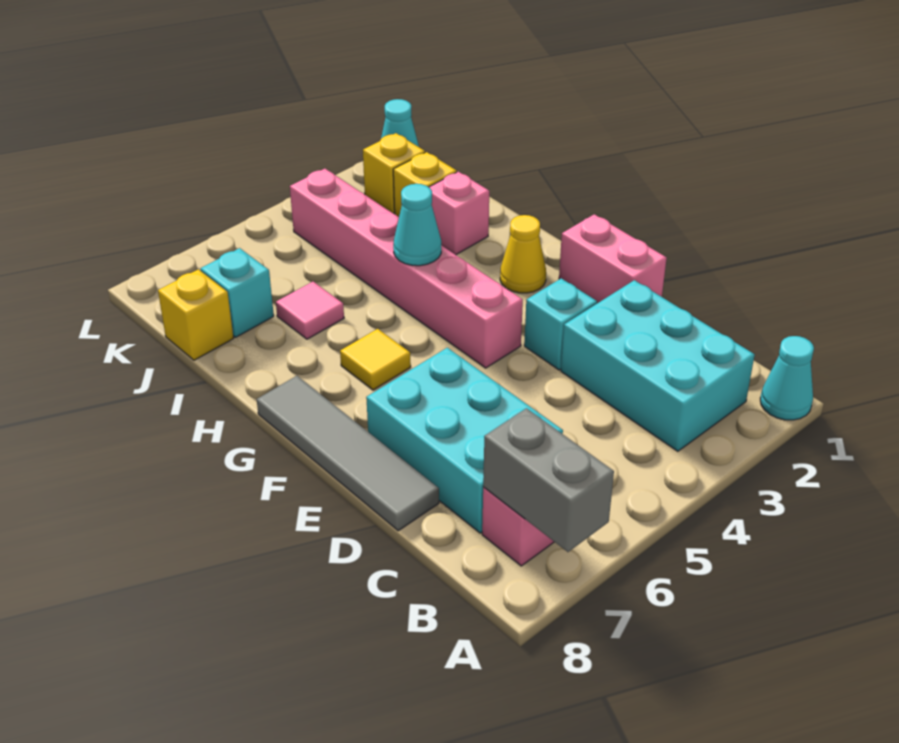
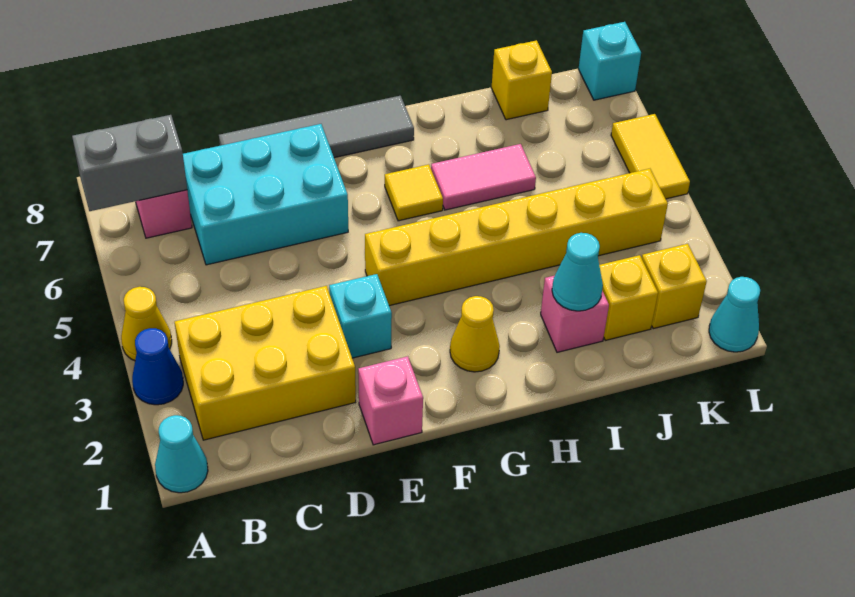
none -> blue cone A3 level 1
none -> yellow cone A4 level 1
cyan brick B2:D3 level 1 -> yellow brick B2:D3 level 1
pink brick E1:F1 level 1 -> pink brick E1 level 1
pink brick F4:K4 level 1 -> yellow brick F4:K4 level 1
cyan cone H4 level 2 -> cyan cone I2 level 2
pink tile I6 level 1 -> pink tile H6:I6 level 1
cyan brick J7 level 1 -> cyan brick L8 level 1
none -> yellow tile L5:L6 level 1

